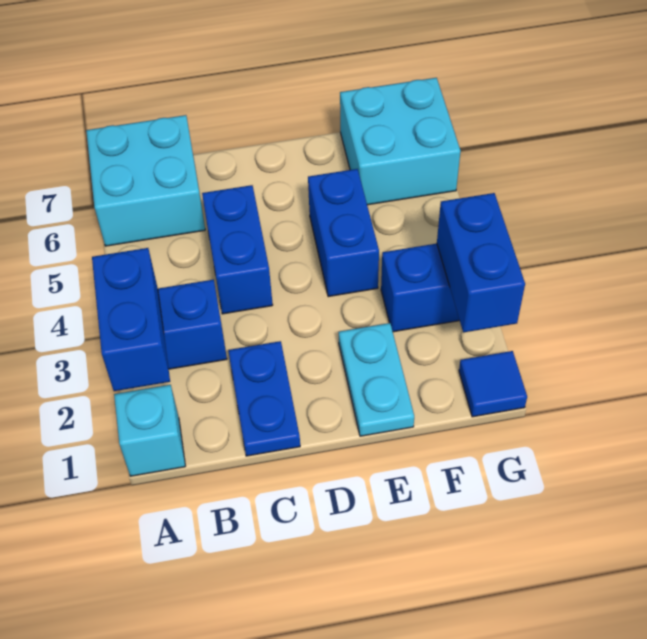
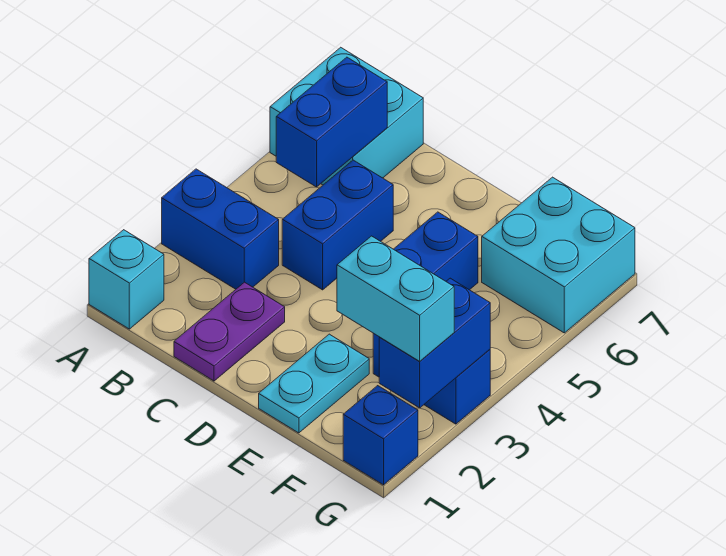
blue brick A2:A3 level 2 -> blue brick B5:B6 level 2
blue plate C1:C2 level 1 -> purple plate C1:C2 level 1
none -> cyan brick F2:G2 level 3
blue tile G1 level 1 -> blue brick G1 level 1

